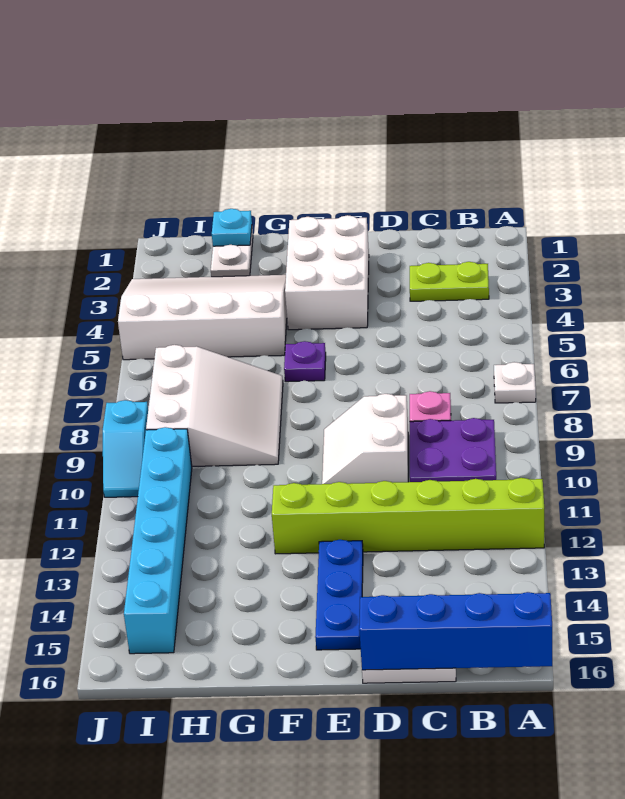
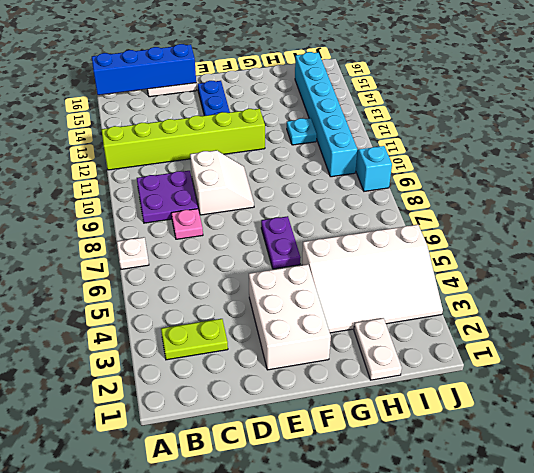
purple plate F6 level 1 -> purple plate F6:F7 level 1
white slope G7:I9 level 1 top I -> none
cyan plate H1 level 2 -> cyan plate H12 level 1

